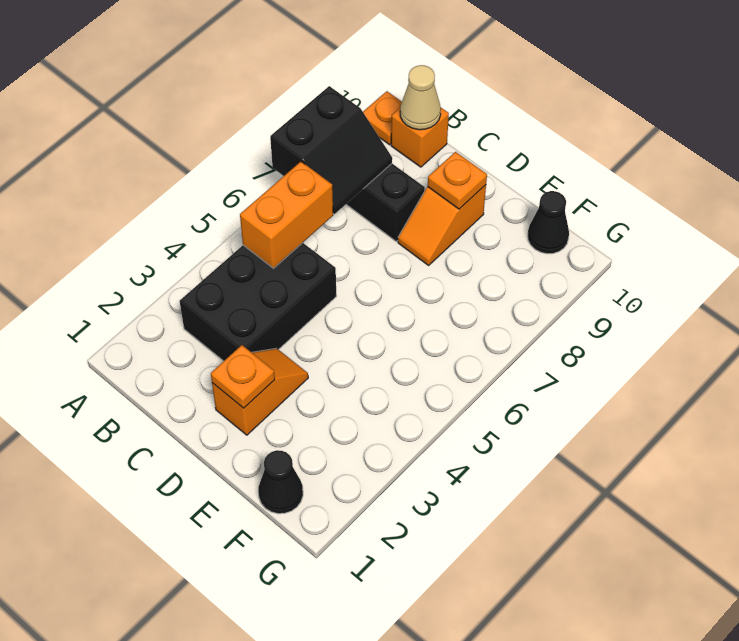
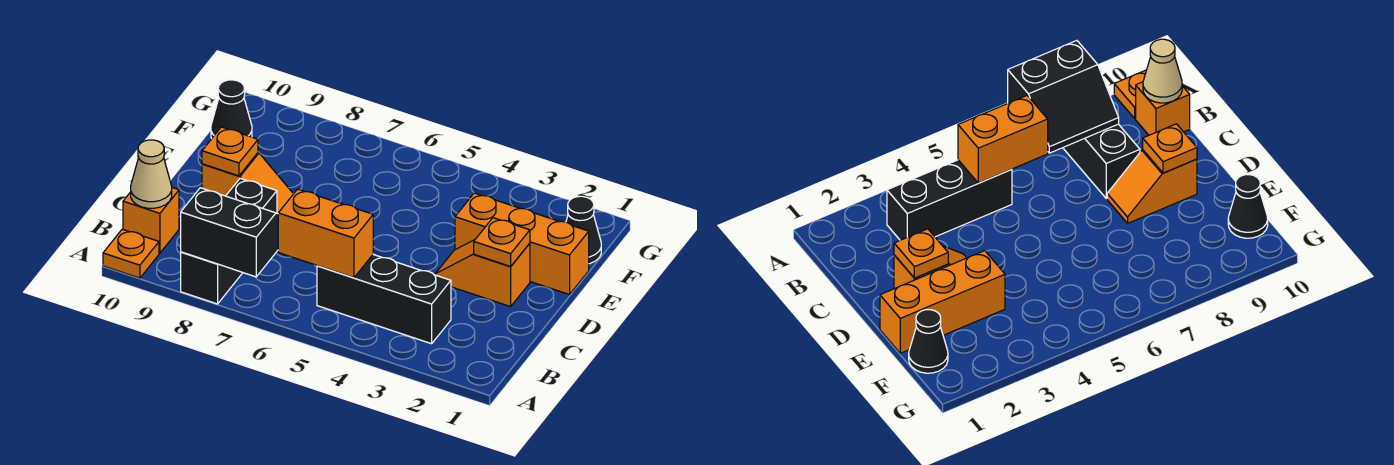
black brick B3:C5 level 1 -> black brick B3:B5 level 1
none -> orange brick E1:E3 level 1

